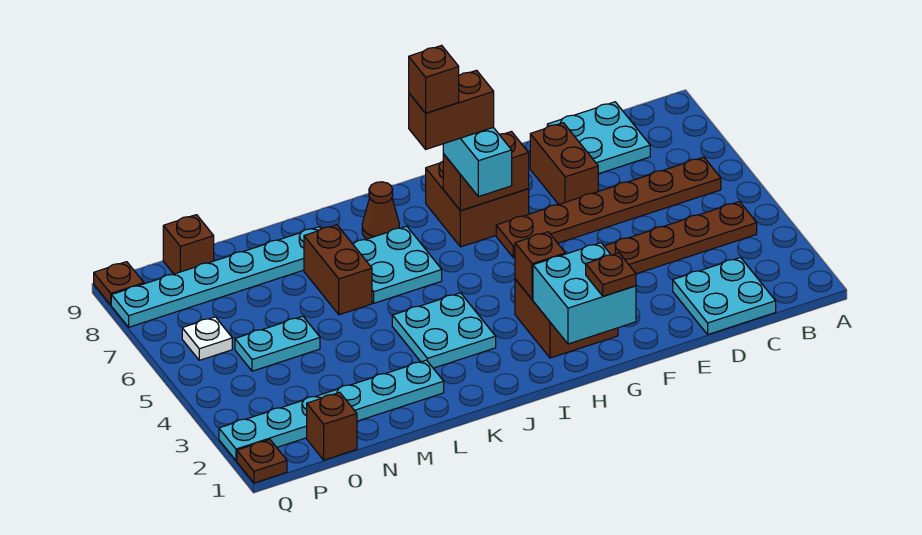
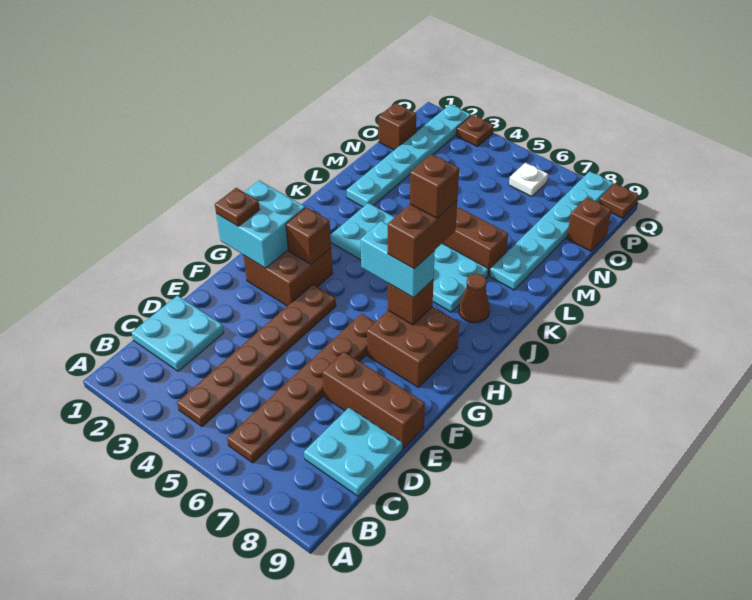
brown brick E7:E8 level 1 -> brown brick E7:E9 level 1
brown brick G7:H7 level 2 -> brown brick H7 level 2
cyan plate N5:O5 level 1 -> none
brown plate Q1 level 1 -> brown plate Q3 level 1

